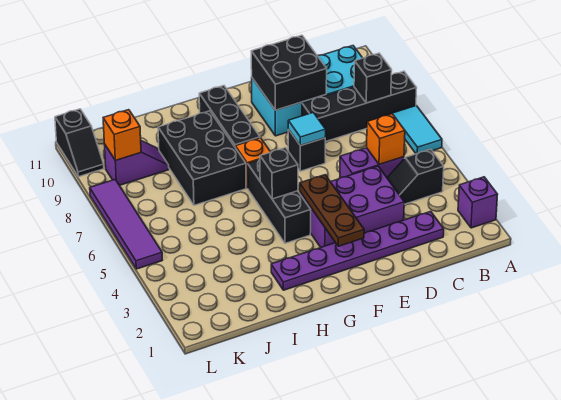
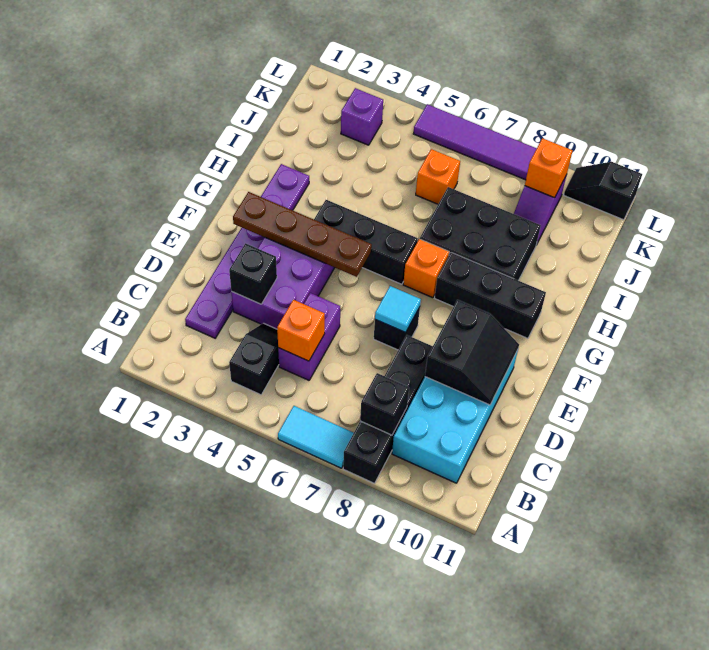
purple brick A2 level 1 -> purple brick K3 level 1
black brick D9:E10 level 2 -> black slope D9:E10 level 2 top 9
brown plate F2:F4 level 2 -> brown plate F2:F5 level 2
black brick G5 level 2 -> black brick D3 level 2
none -> orange brick J6 level 1

